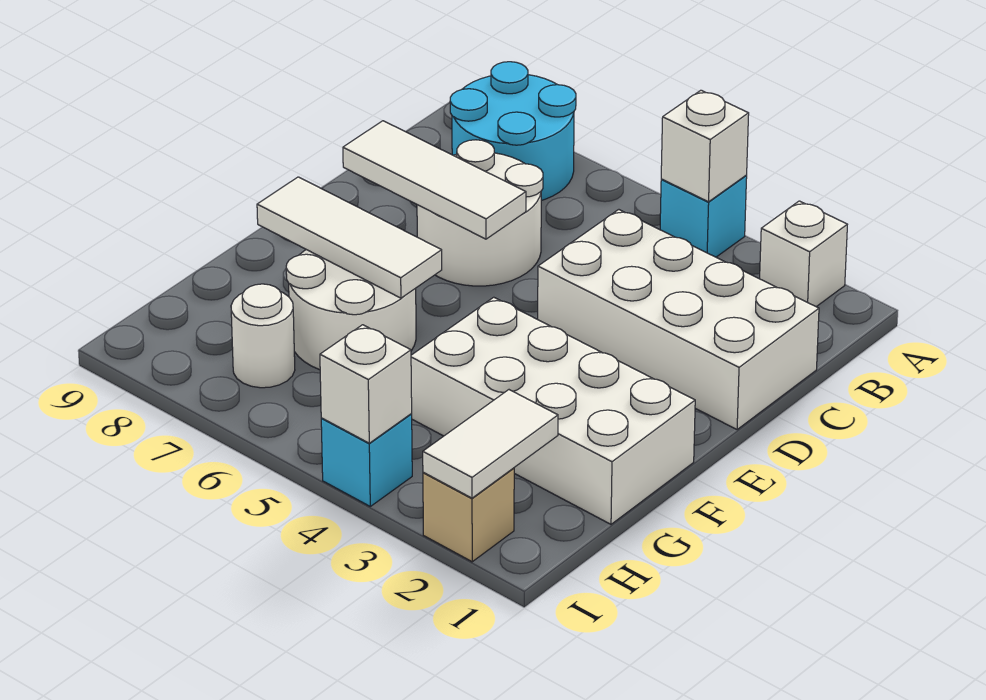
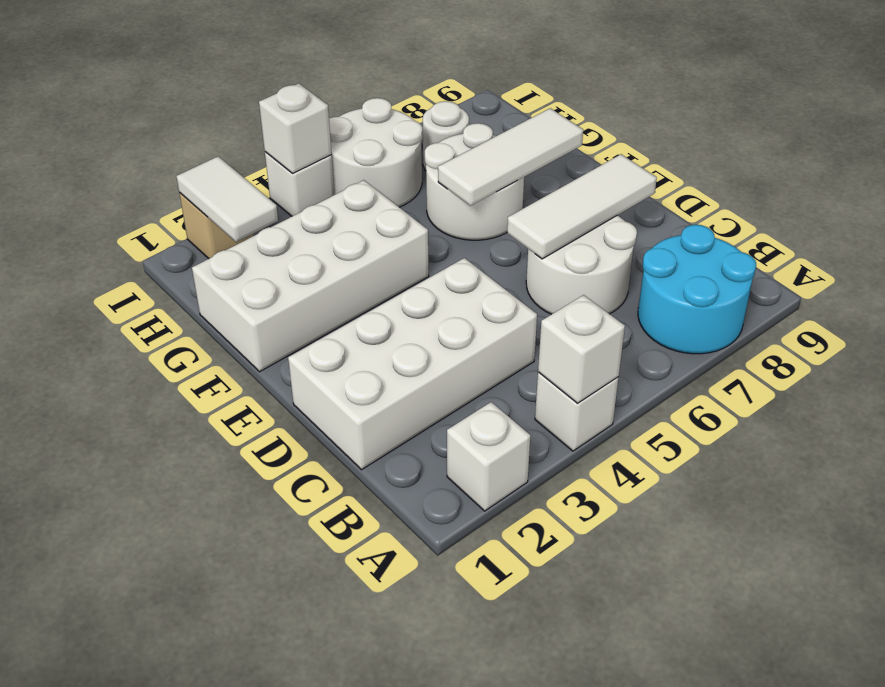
cyan brick A4 level 1 -> white brick A4 level 1
none -> white round brick H5:I6 level 1
cyan brick I4 level 1 -> white brick I4 level 1

